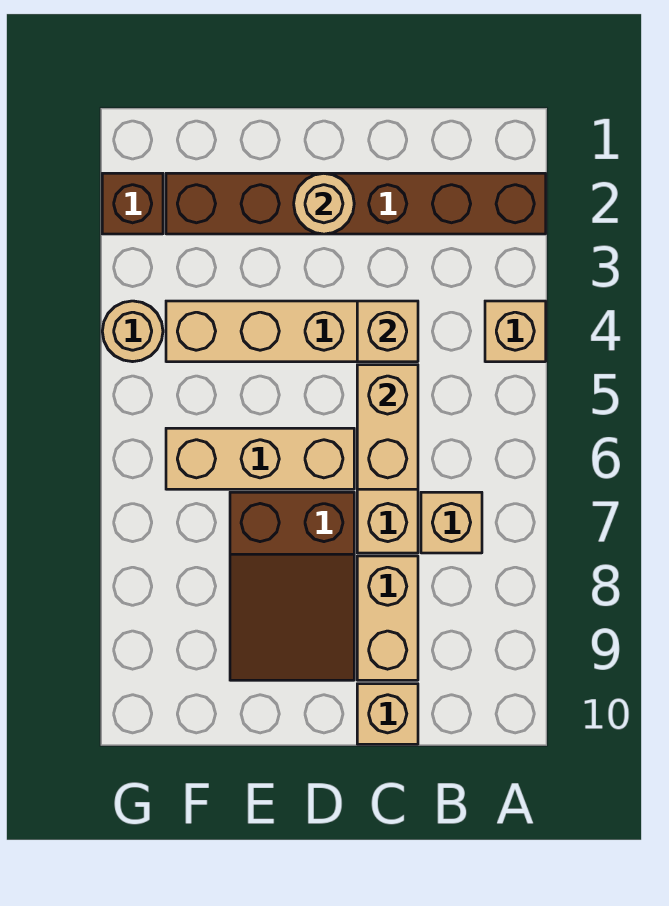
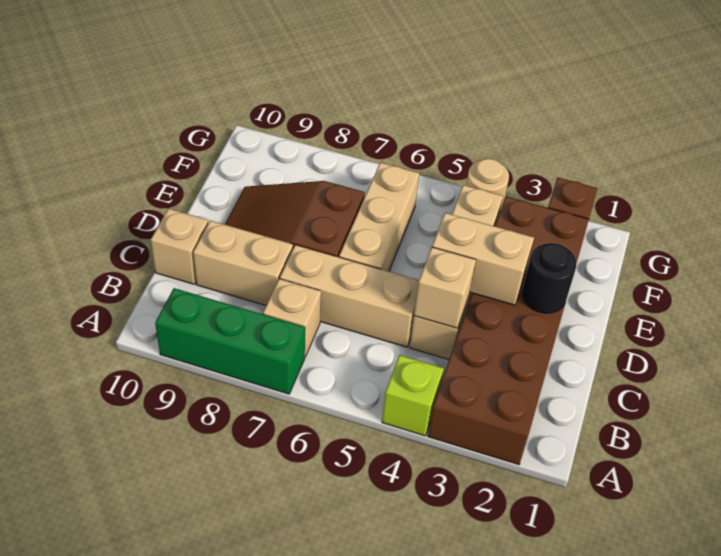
brown brick A2:F2 level 1 -> brown brick A2:F3 level 1
tan brick A4 level 1 -> lime brick A4 level 1
none -> green brick A7:A9 level 1
tan brick C5:C6 level 2 -> tan brick D3:D4 level 2
tan round brick D2 level 2 -> black round brick D2 level 2

